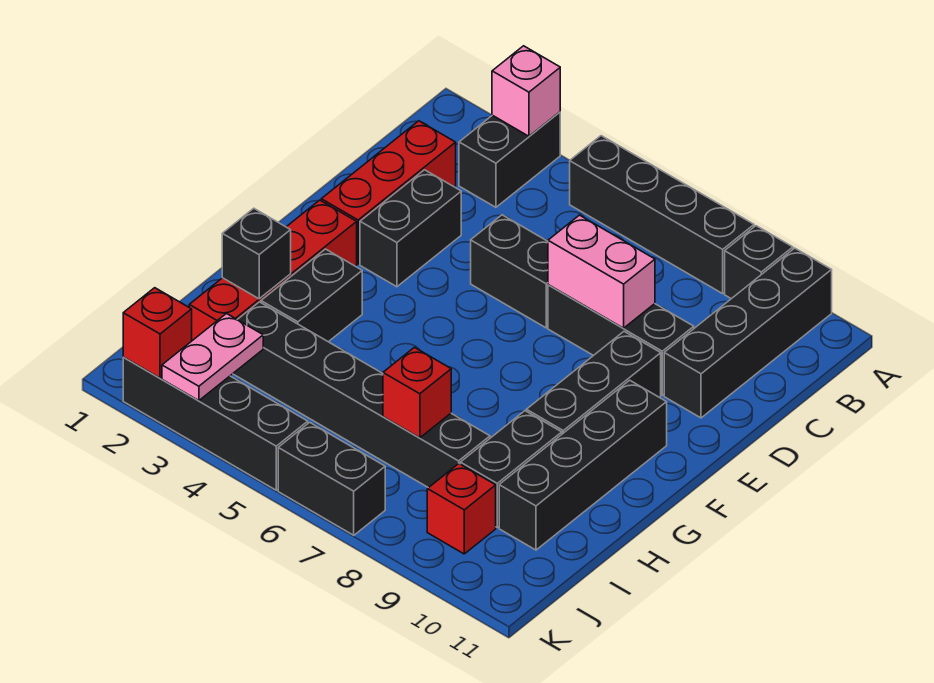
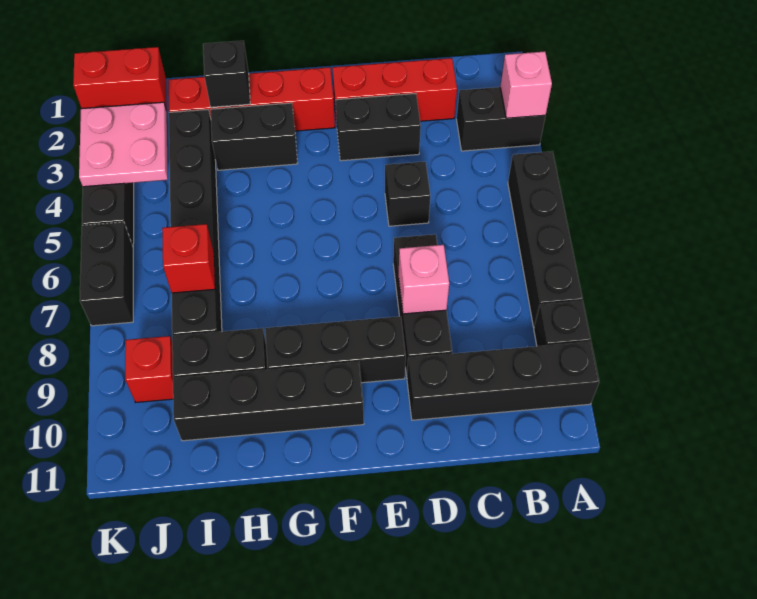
black brick D5:D6 level 1 -> black brick D5 level 1
pink brick D7:D8 level 2 -> pink brick D8 level 2
pink plate J3:K3 level 2 -> pink plate J3:K4 level 2
red brick K2 level 2 -> red brick J2:K2 level 2

